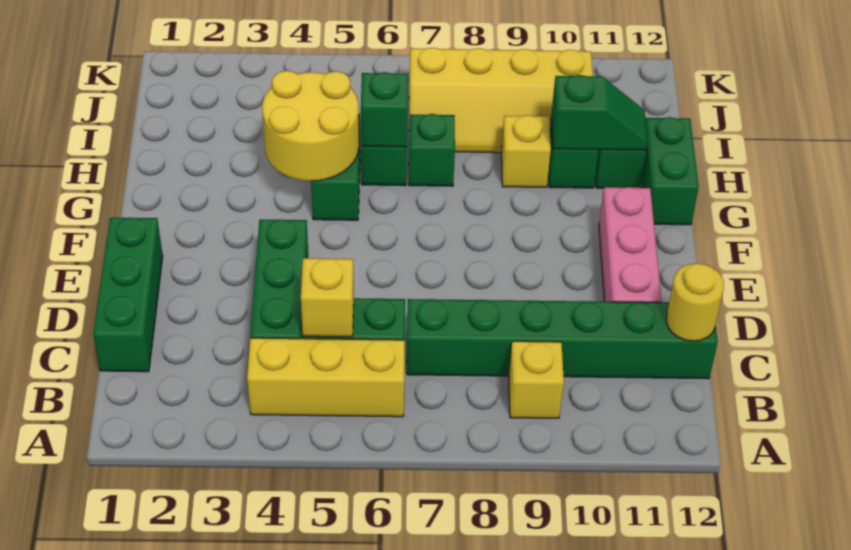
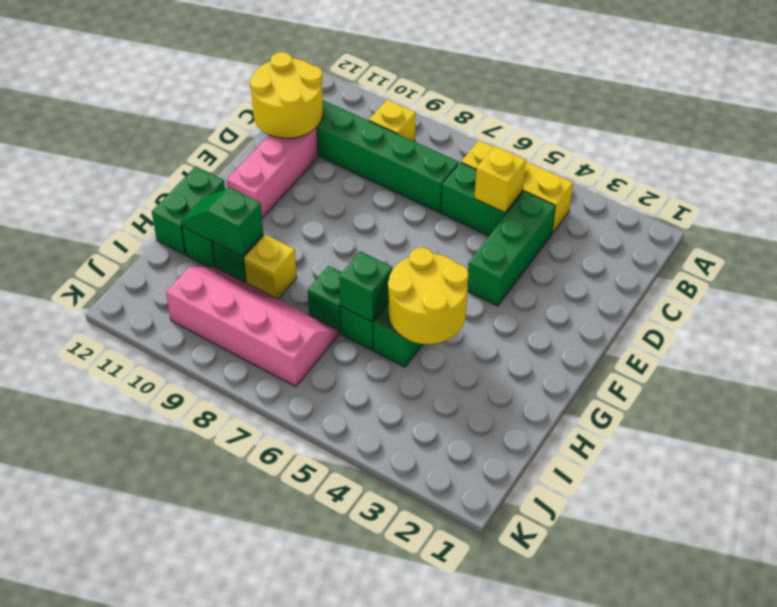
green brick C1:E1 level 1 -> none
yellow round brick C12 level 2 -> yellow round brick C11:D12 level 2
yellow slope I7:J10 level 1 top J -> pink slope I7:J10 level 1 top J

